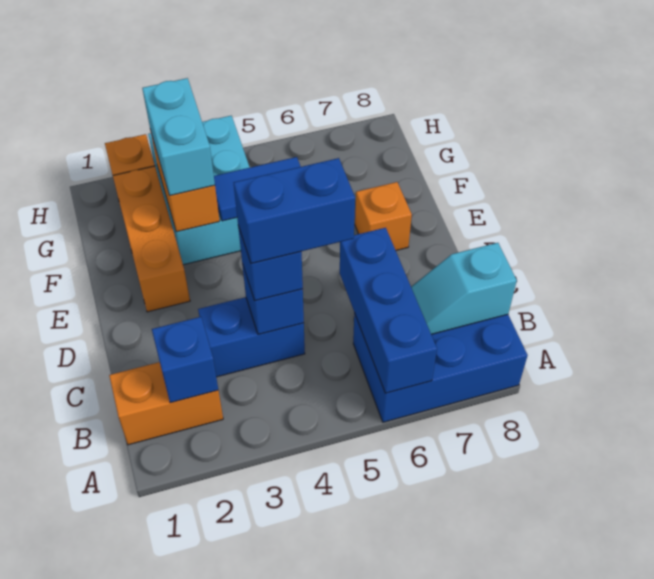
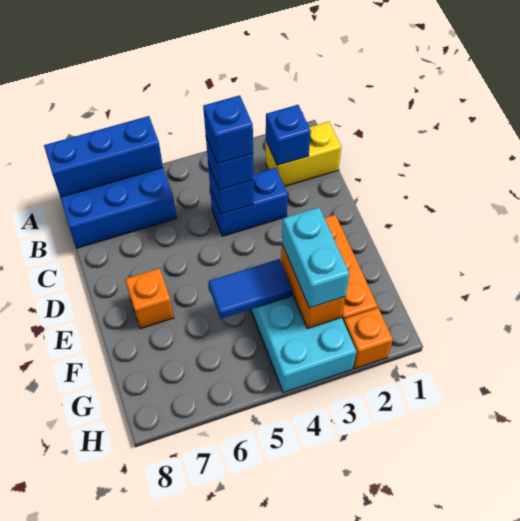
blue brick A6:C6 level 2 -> blue brick A6:A8 level 2
orange brick B1:B2 level 1 -> yellow brick B1:B2 level 1
cyan slope B7:B8 level 2 top 8 -> none
blue brick C4:C5 level 4 -> blue brick C4 level 4

